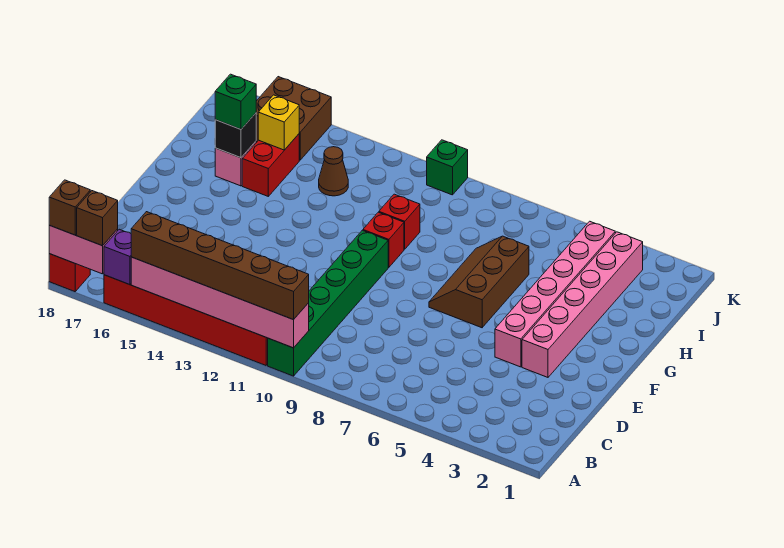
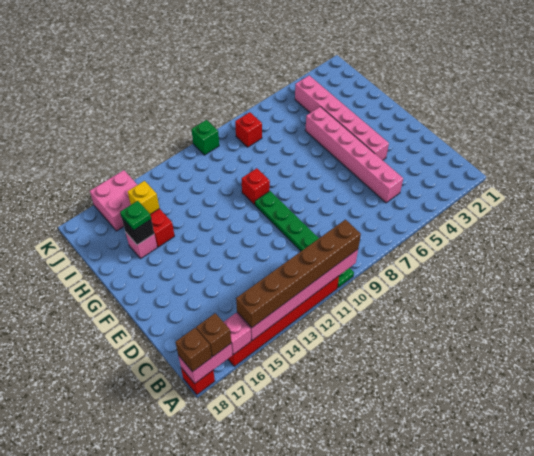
green brick A10:F10 level 1 -> green plate A10:F10 level 1
purple brick A16 level 2 -> pink brick A16 level 2
pink brick E3:J3 level 1 -> pink brick C5:H5 level 1
brown slope F6:H7 level 1 top 6 -> none
red brick H10 level 1 -> red brick J8 level 1
green brick H16 level 3 -> green plate H16 level 3
brown cone I13 level 1 -> none
brown brick J15:K16 level 1 -> pink brick J15:K16 level 1

